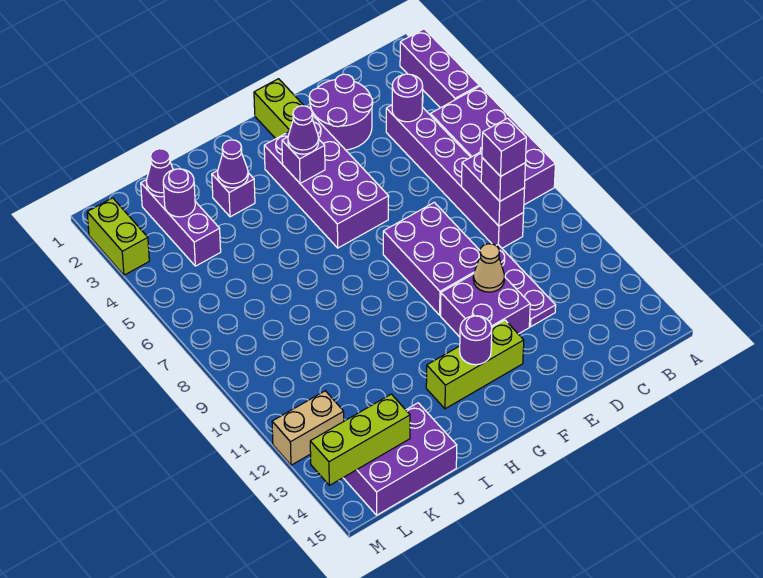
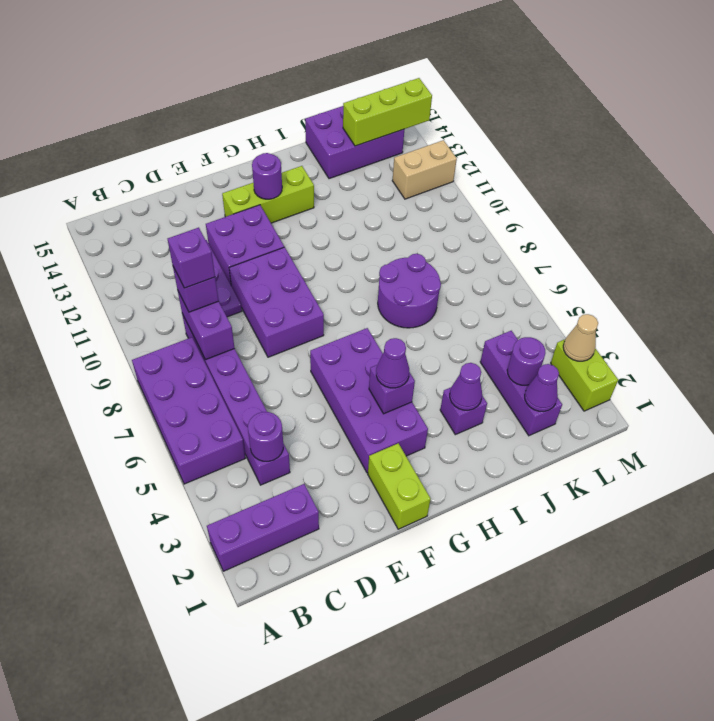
purple brick A2:A4 level 1 -> purple brick A2:C2 level 1
purple round brick D2:E3 level 1 -> purple round brick I7:J8 level 1
tan cone E11 level 2 -> tan cone M3 level 2

